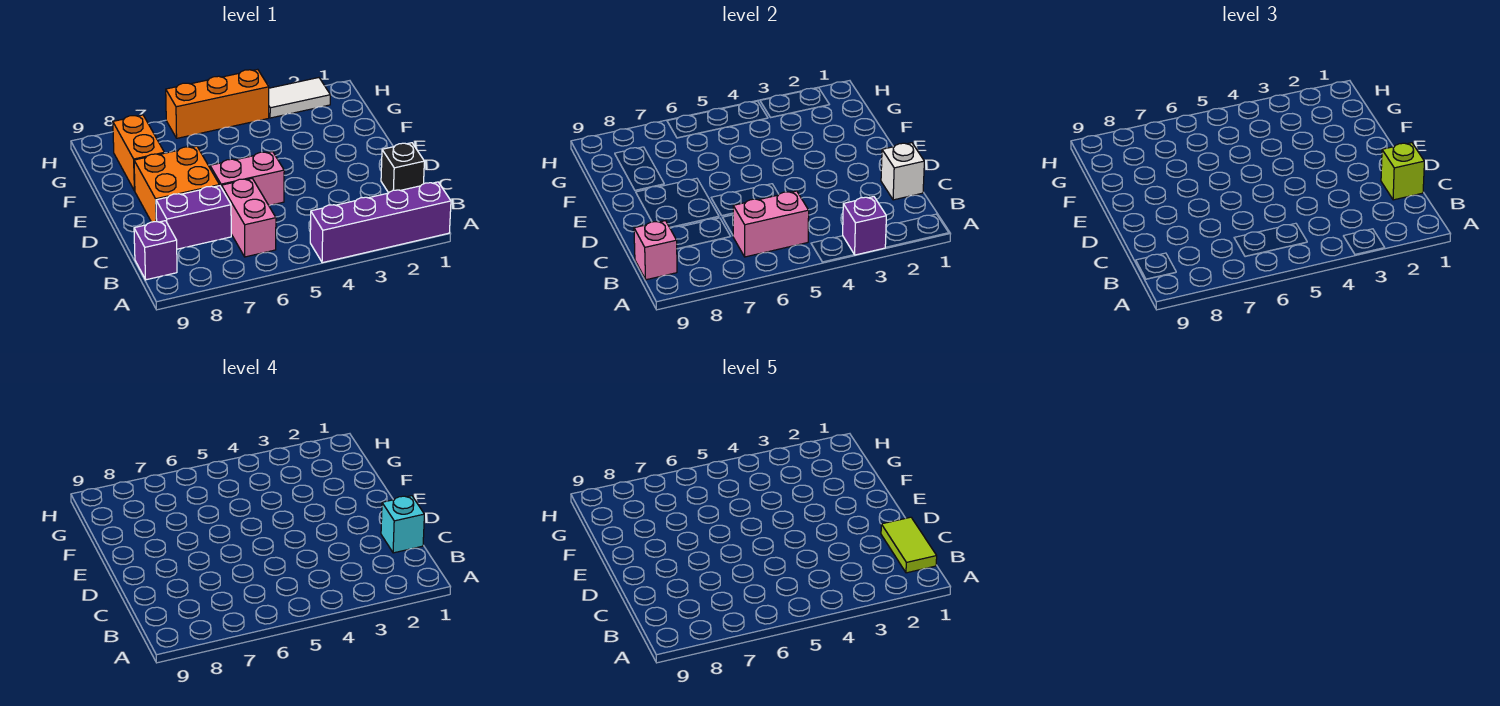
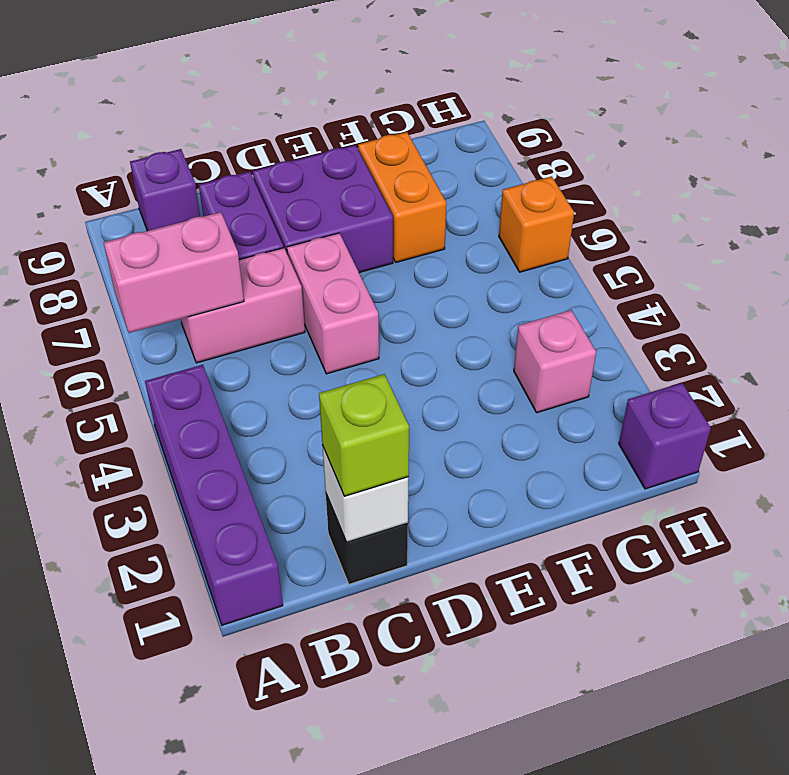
purple brick A3 level 2 -> purple brick H1 level 1
lime tile B1:C1 level 5 -> none
pink brick B5:B6 level 2 -> pink brick A6:B6 level 2
pink brick B9 level 2 -> pink brick G3 level 1
cyan brick C1 level 4 -> none
orange brick D7:E8 level 1 -> purple brick D7:E8 level 1
orange brick F8:G8 level 1 -> orange brick F7:F8 level 1
white tile H2:H3 level 1 -> none
orange brick H4:H6 level 1 -> orange brick H6 level 1

